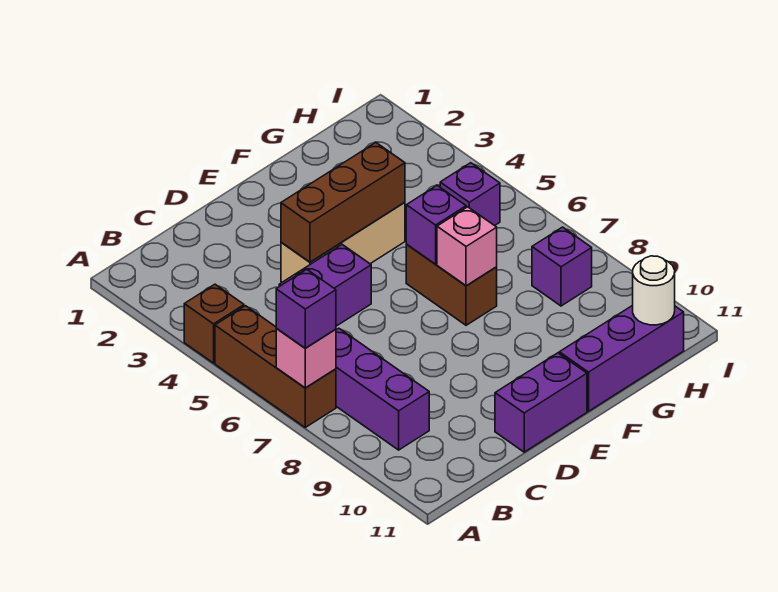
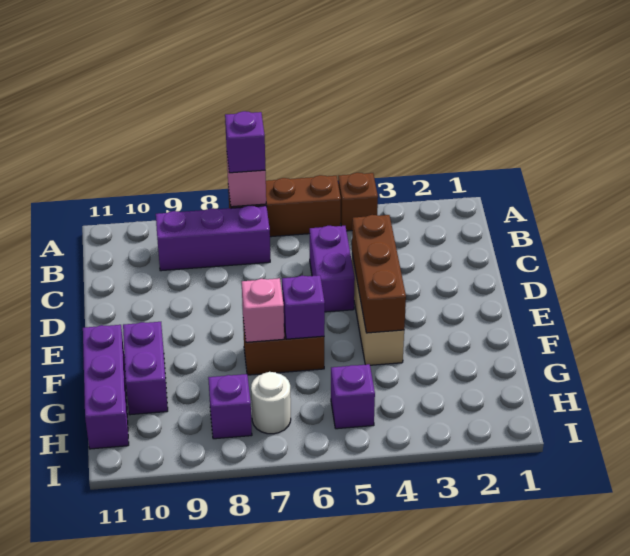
purple brick D11:E11 level 1 -> purple brick F10:G10 level 1
white round brick H11 level 2 -> white round brick H7 level 1

